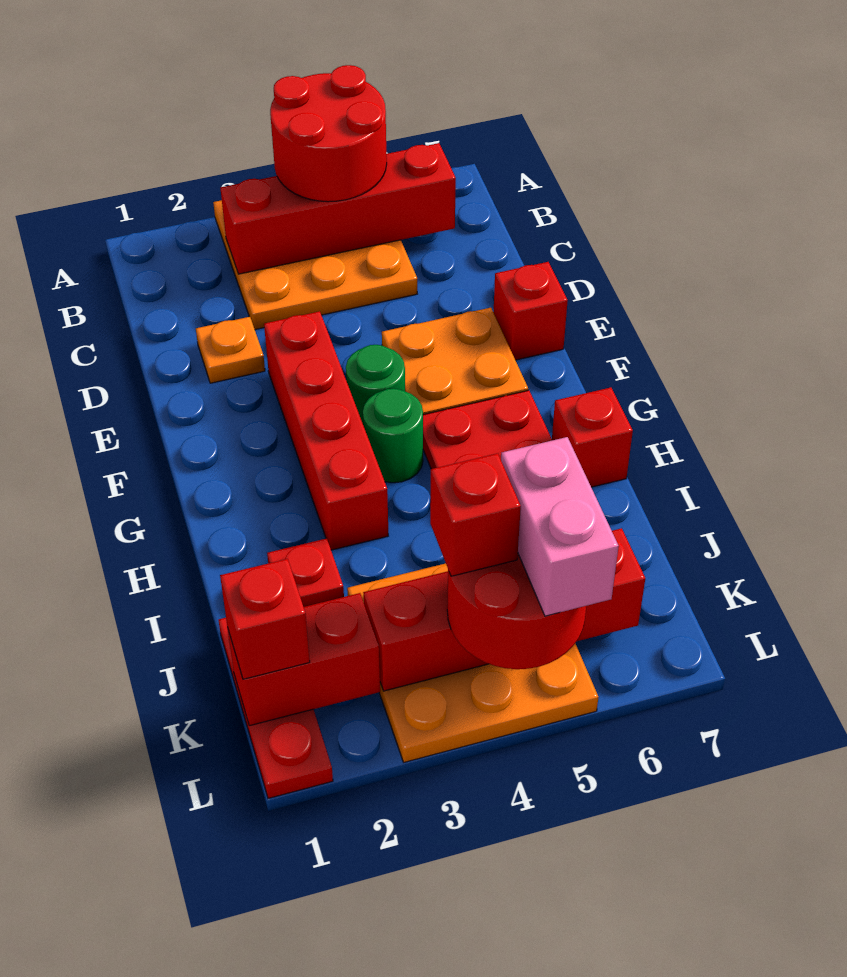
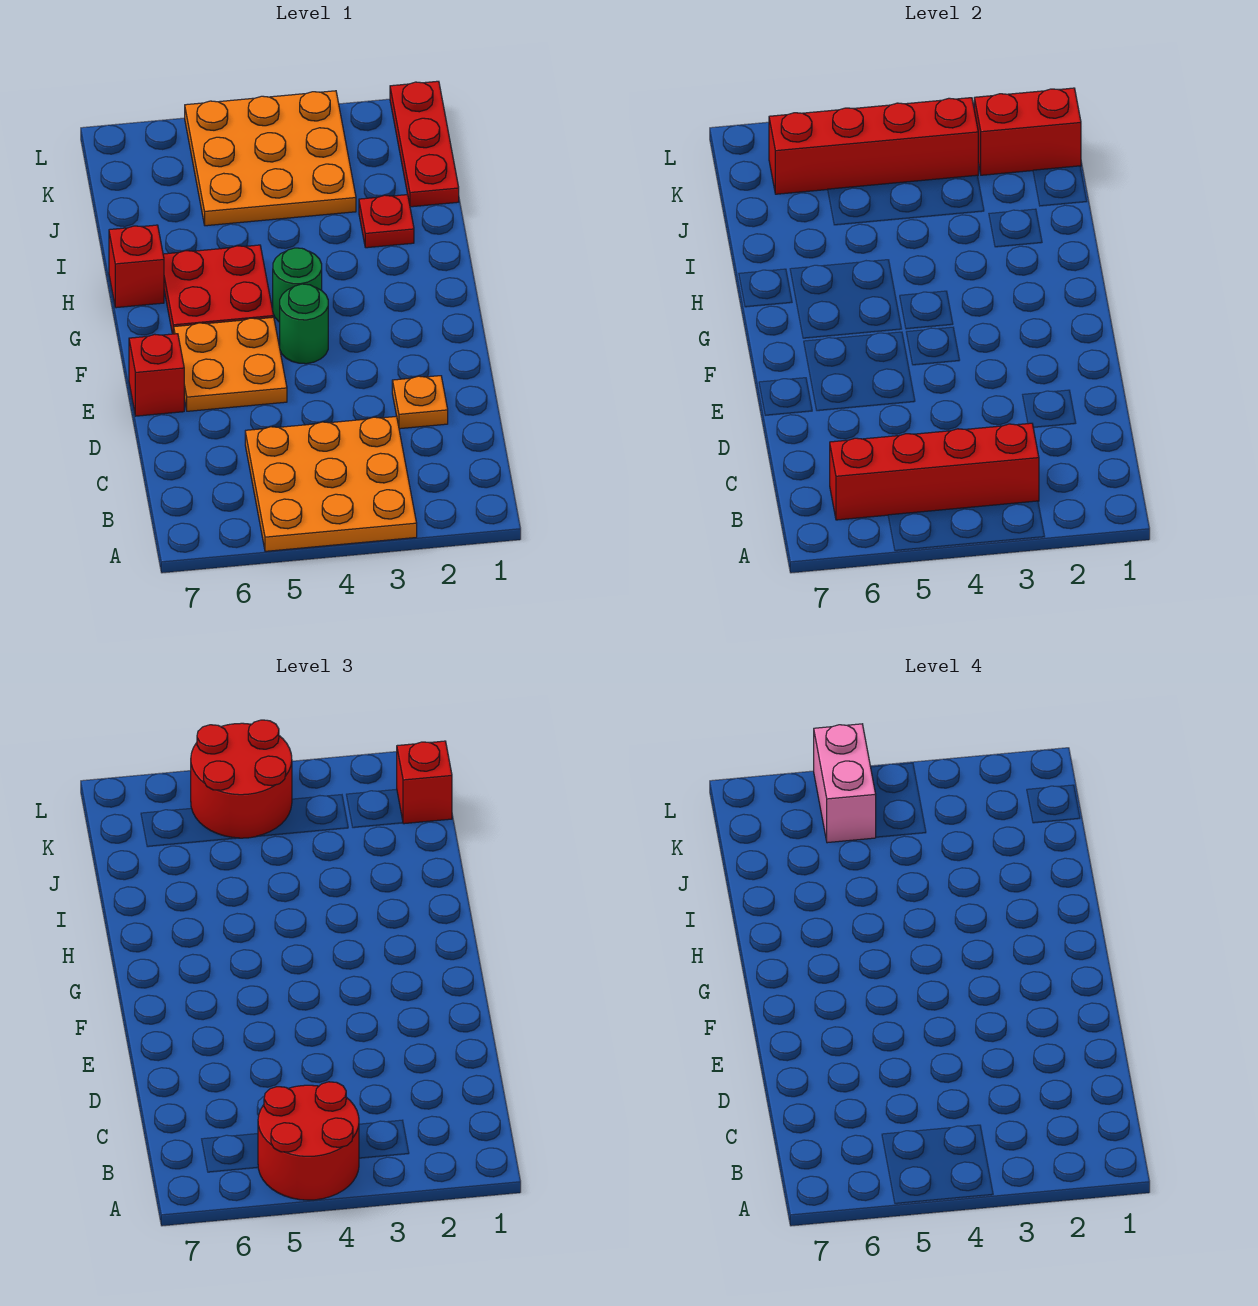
red brick E3:H3 level 1 -> none
red brick K4 level 4 -> none

